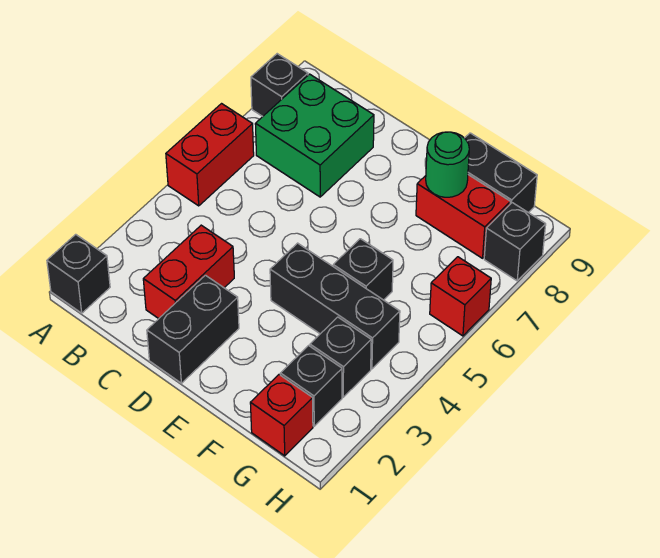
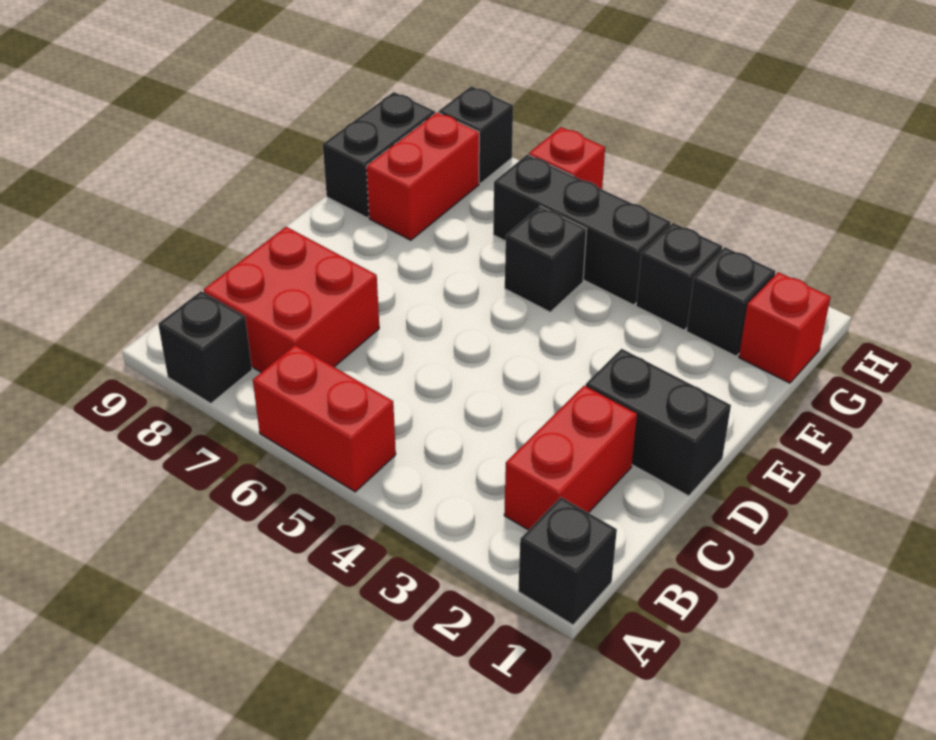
green brick B7:C8 level 1 -> red brick B7:C8 level 1
red brick C2:C3 level 1 -> red brick B2:C2 level 1
black brick E4:G4 level 1 -> black brick G4:G6 level 1
green round brick F8 level 2 -> none

